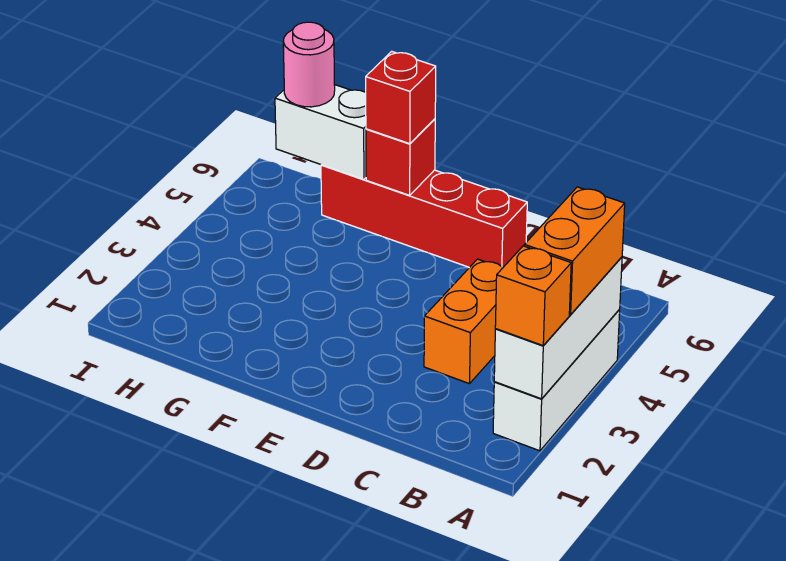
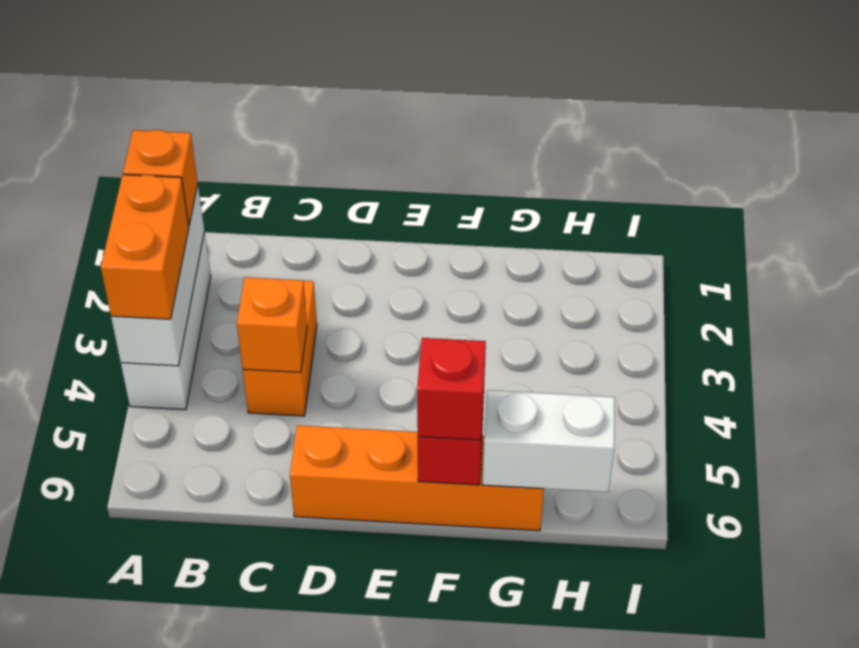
none -> orange brick C4 level 2
red brick D6:G6 level 1 -> orange brick D6:G6 level 1
pink round brick H6 level 3 -> none

